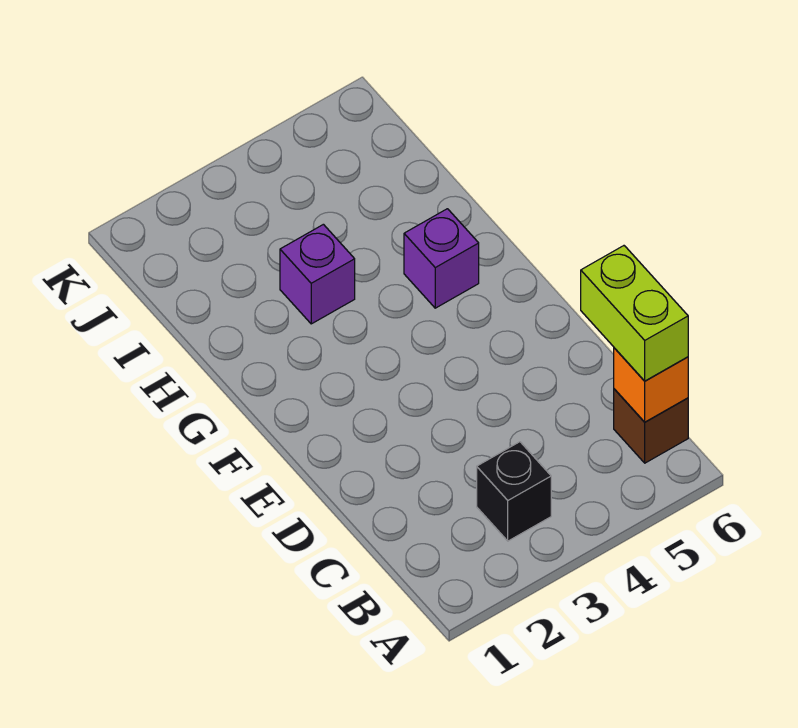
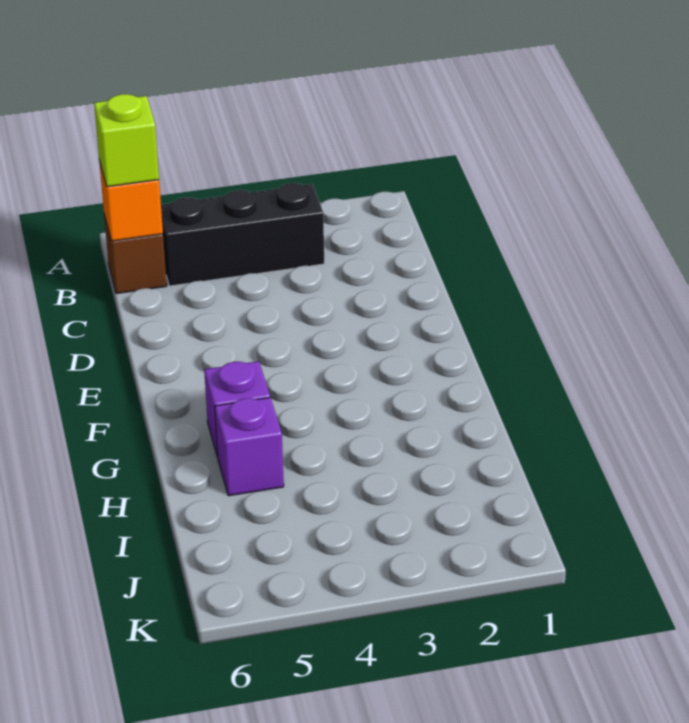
black brick B3 level 1 -> black brick B3:B5 level 1
lime brick B6:C6 level 3 -> lime brick B6 level 3
purple brick H3 level 1 -> purple brick H5 level 1

